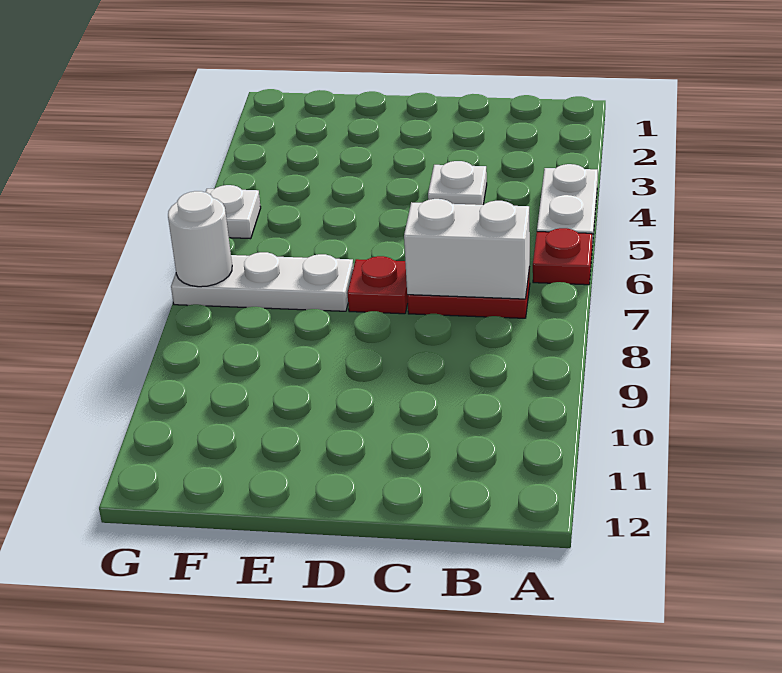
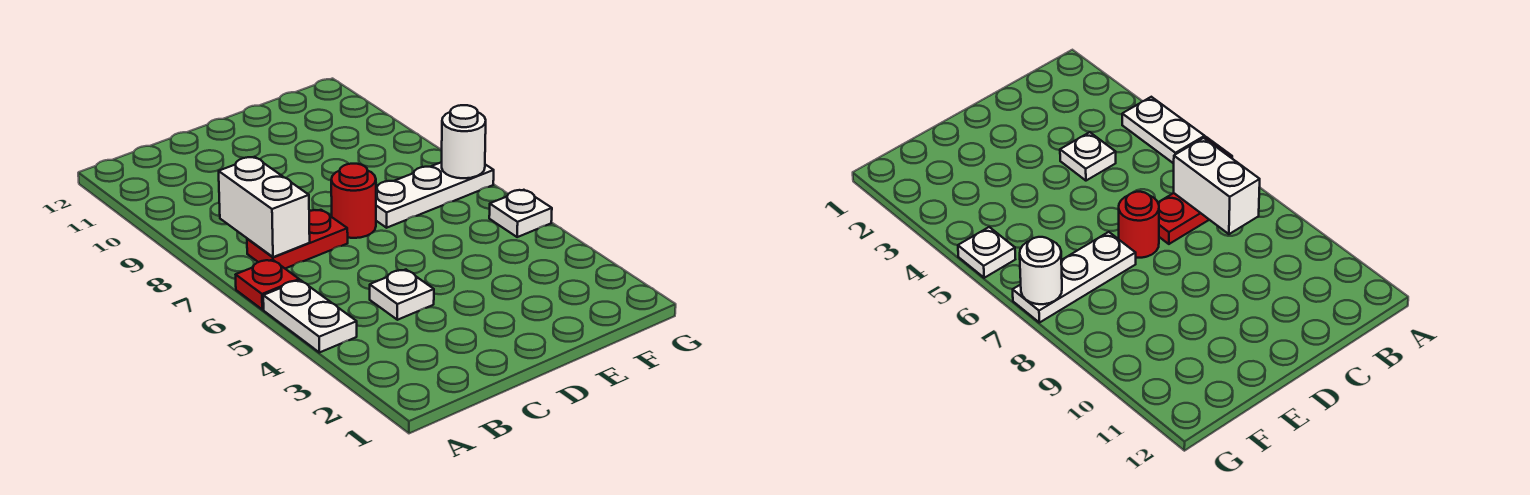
white brick B7:C7 level 2 -> white brick B7:B8 level 2
red plate D7 level 1 -> red round brick D7 level 1

